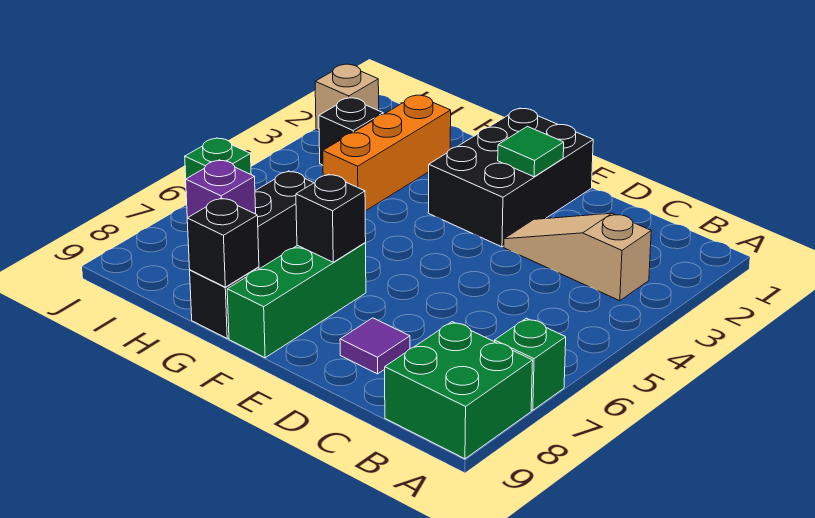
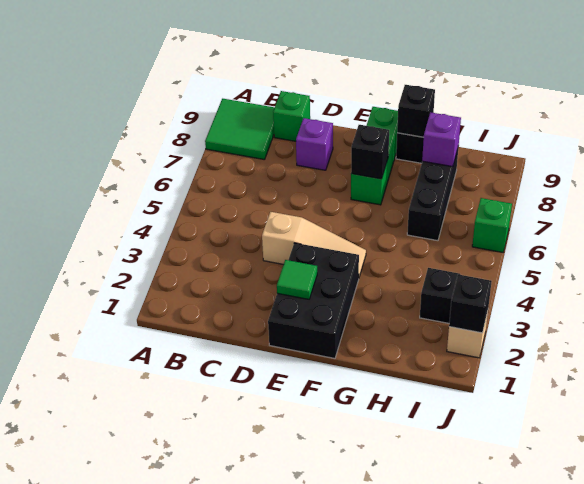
green brick A7 level 1 -> green brick C9 level 1
green brick A8:B9 level 1 -> green tile A8:B9 level 1
tan slope B3:D3 level 1 top B -> tan slope D4:F4 level 1 top D
purple tile D8 level 1 -> purple brick D8 level 1
orange brick H2:H4 level 1 -> none
none -> black brick J2 level 2

